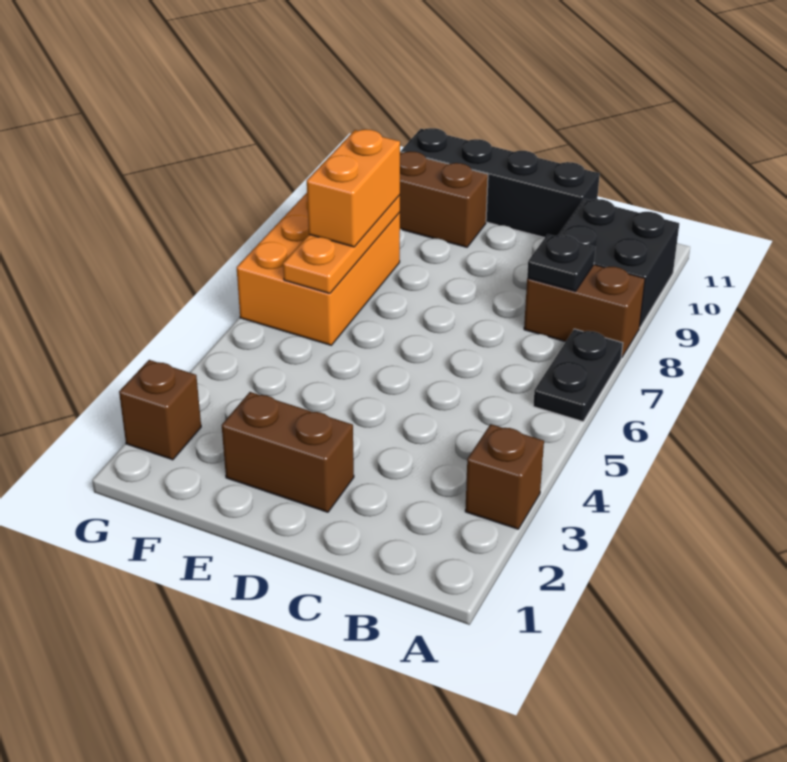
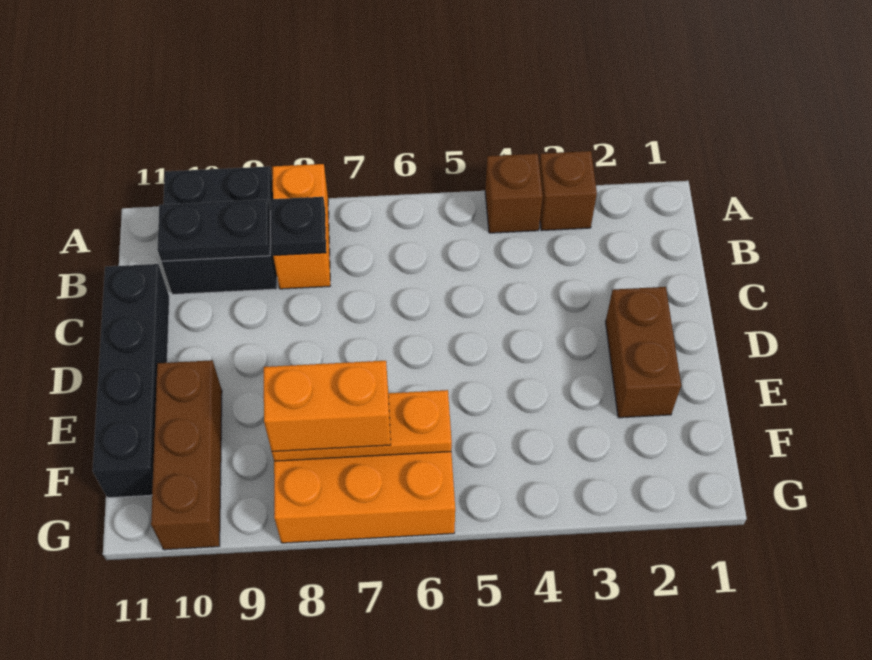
black plate A6:A7 level 1 -> black plate B9:B10 level 2
brown brick A8:B8 level 1 -> orange brick A8:B8 level 1
brown brick G2 level 1 -> brown brick A4 level 1

